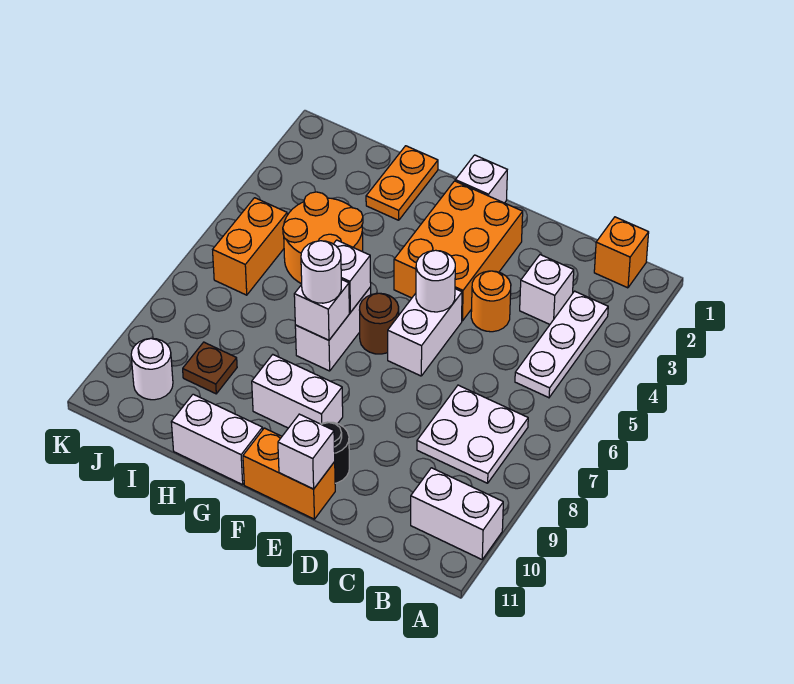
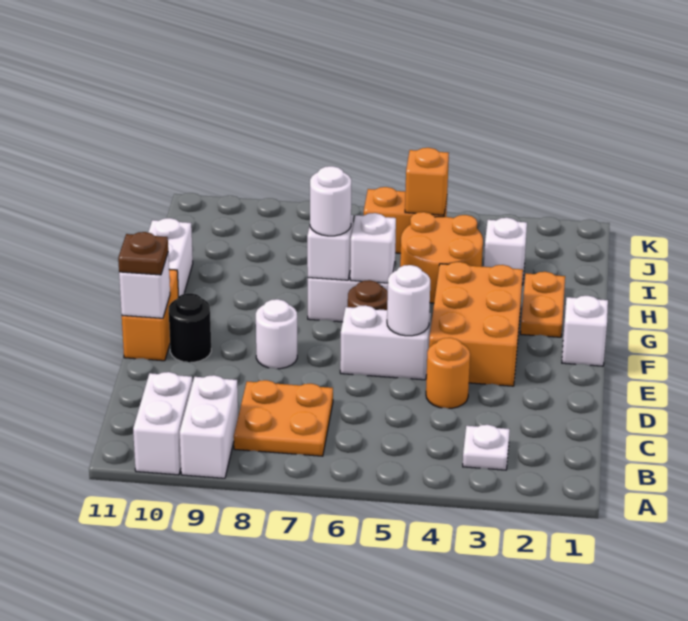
orange brick B1 level 1 -> orange brick J5 level 2
white plate B3:B5 level 1 -> white plate B3 level 1
white plate B7:C8 level 1 -> orange plate B7:C8 level 1
white brick C3 level 1 -> white brick I3 level 1
orange brick E2:F4 level 1 -> orange brick E3:G4 level 1
white brick F9:G9 level 1 -> white brick A9:B9 level 1
orange plate H1:H2 level 1 -> orange plate G2:H2 level 1
brown plate I9 level 1 -> brown plate E11 level 3
white round brick J10 level 1 -> white round brick E8 level 1

